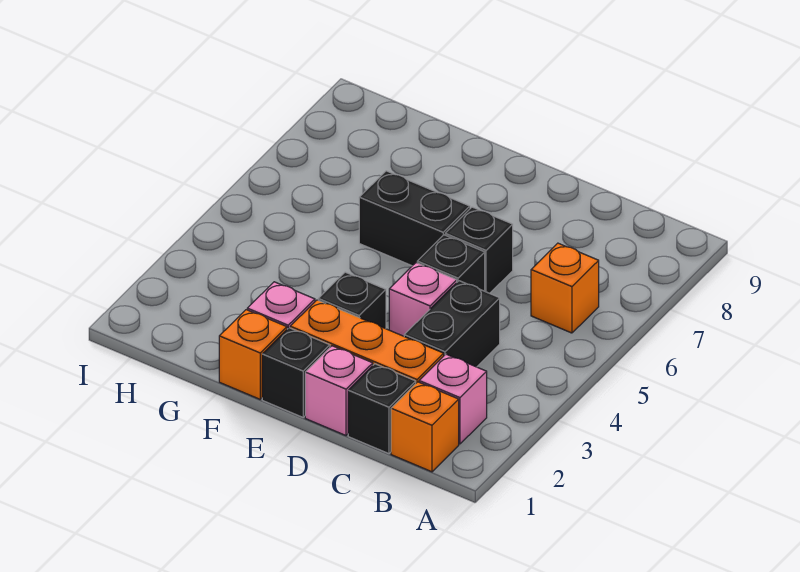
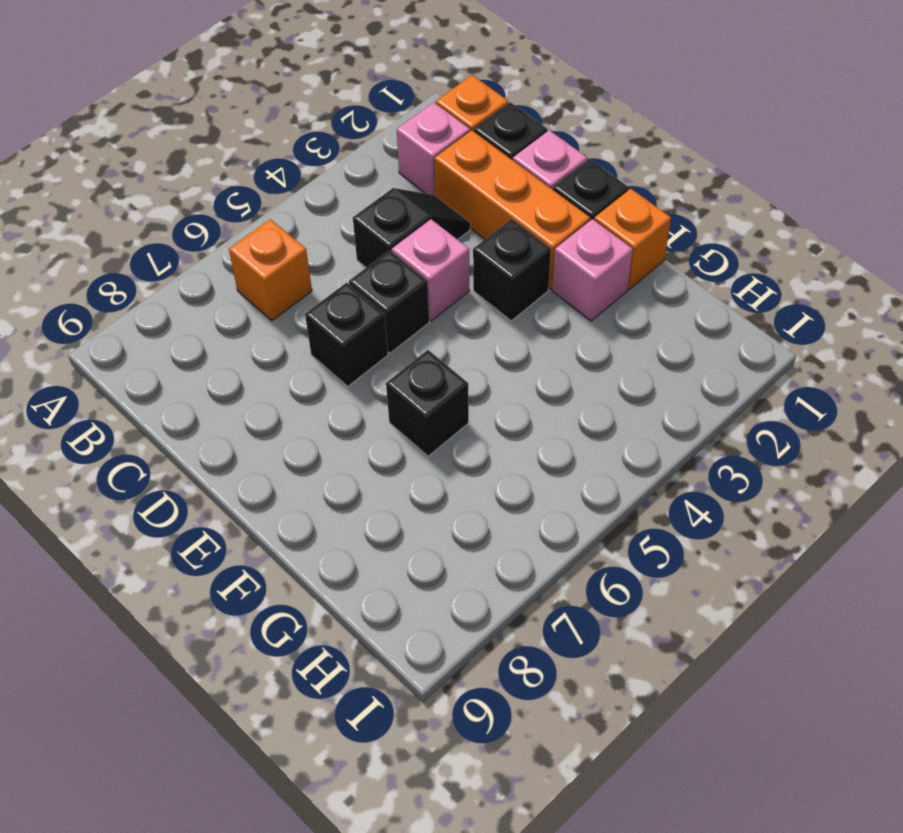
black brick C3:C4 level 1 -> black slope C3:C4 level 1 top 4
black brick E6:F6 level 1 -> black brick F6 level 1

